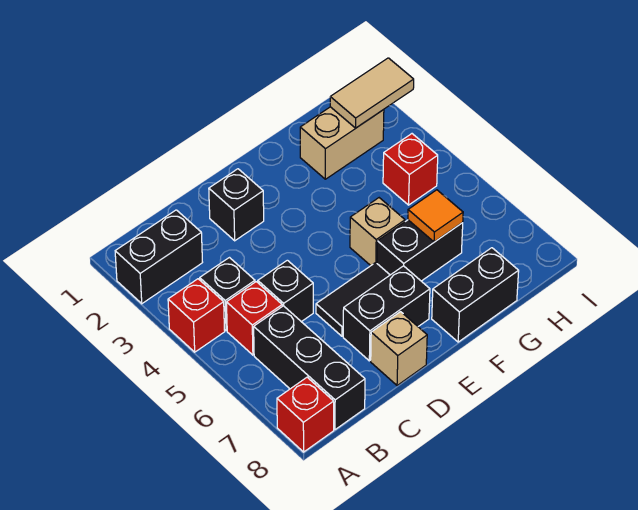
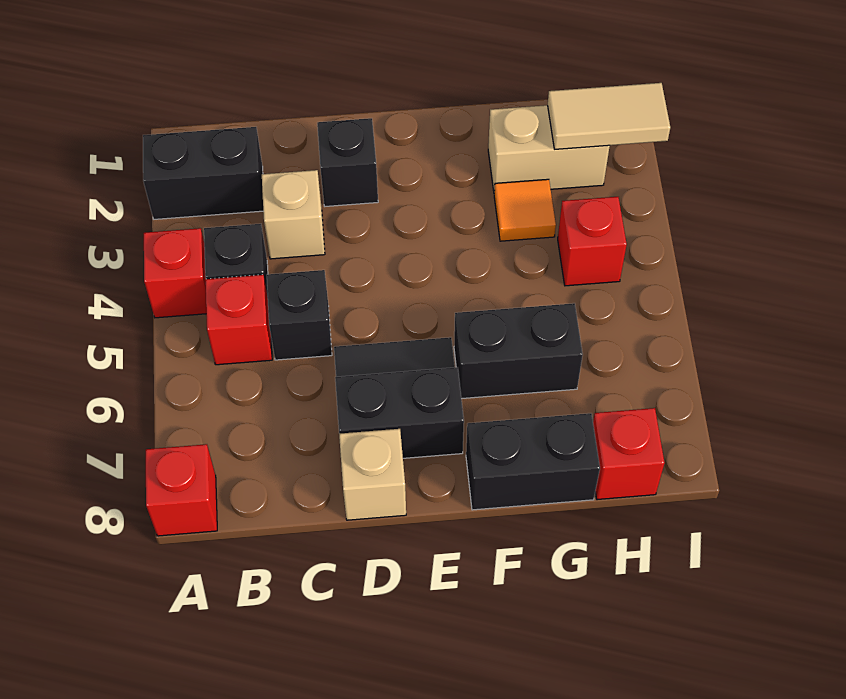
black brick B6:B8 level 1 -> none
tan brick F5 level 1 -> tan brick C3 level 1
orange tile G6 level 2 -> orange tile G3 level 1
none -> red brick H8 level 1

